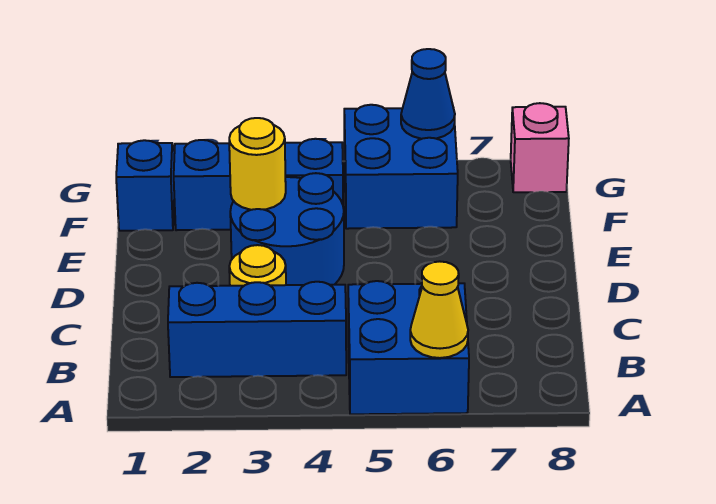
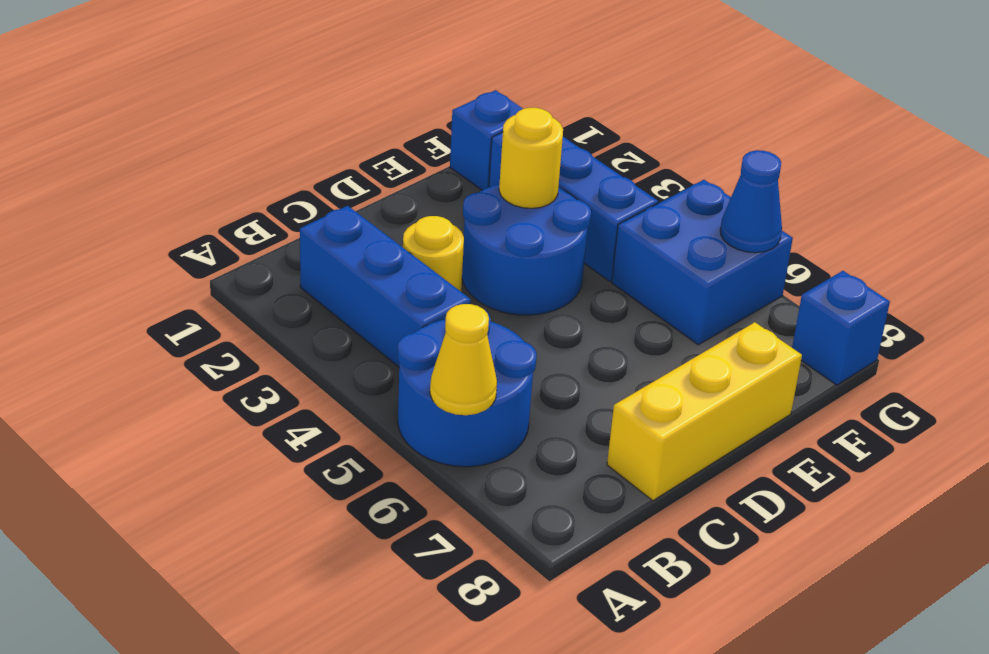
blue brick A5:B6 level 1 -> blue round brick A5:B6 level 1
none -> yellow brick C8:E8 level 1
pink brick G8 level 1 -> blue brick G8 level 1

